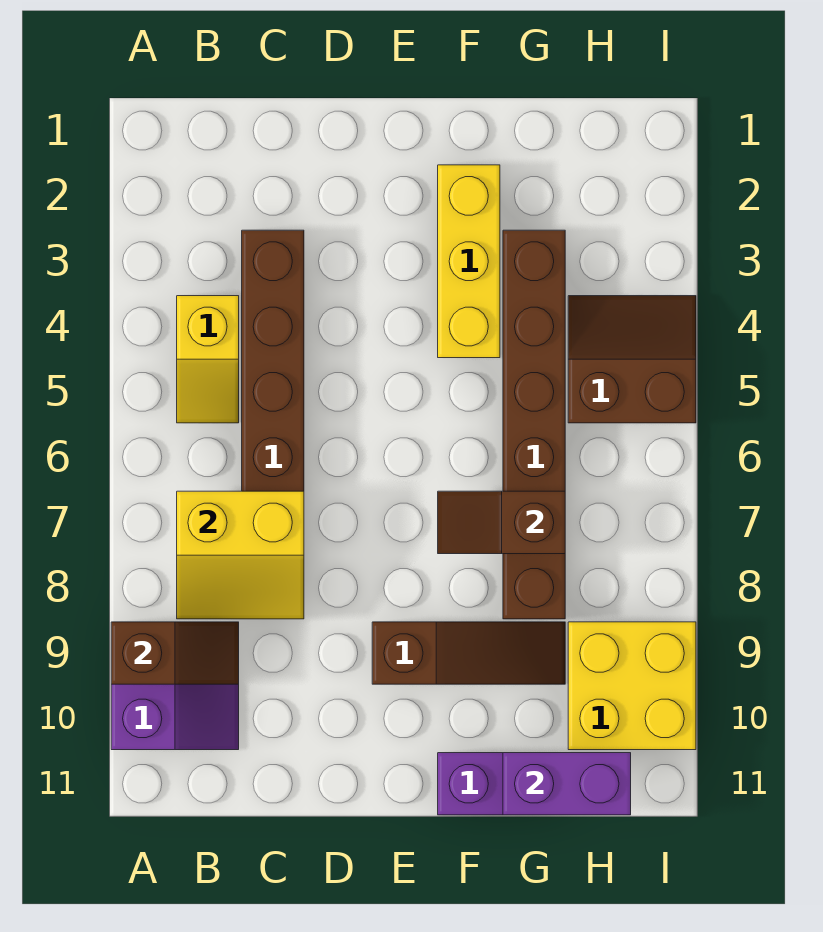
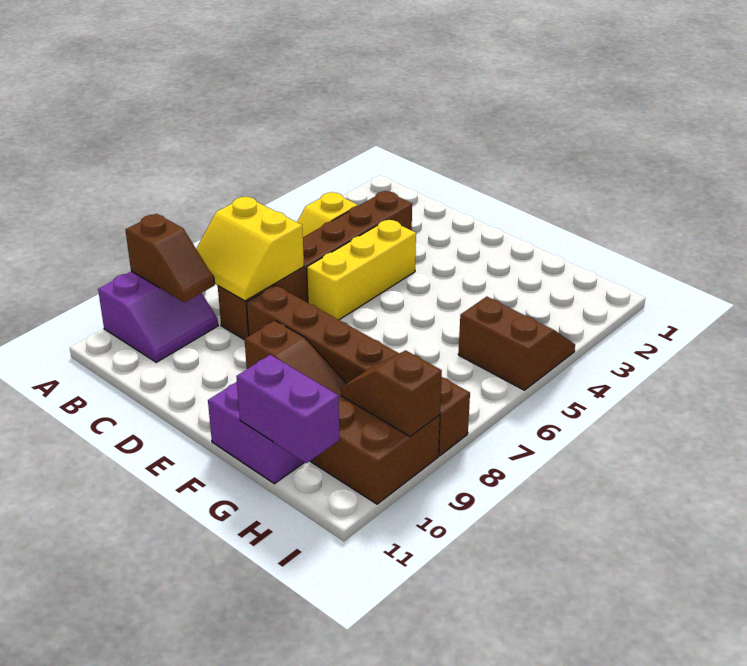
yellow brick F2:F4 level 1 -> yellow brick D4:D6 level 1
brown slope F7:G7 level 2 top G -> brown slope H9:I9 level 2 top I
brown brick G3:G8 level 1 -> brown brick D8:I8 level 1
yellow brick H9:I10 level 1 -> brown brick H9:I10 level 1

